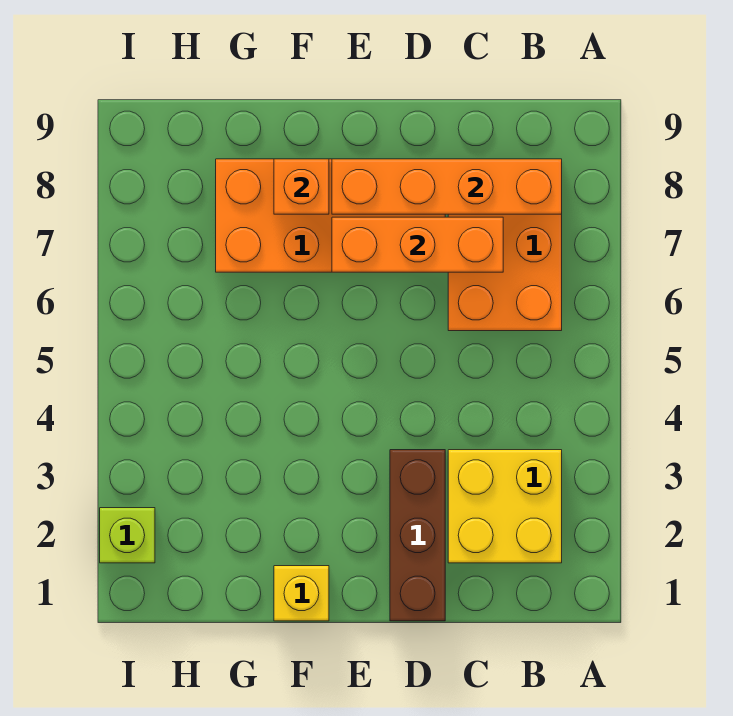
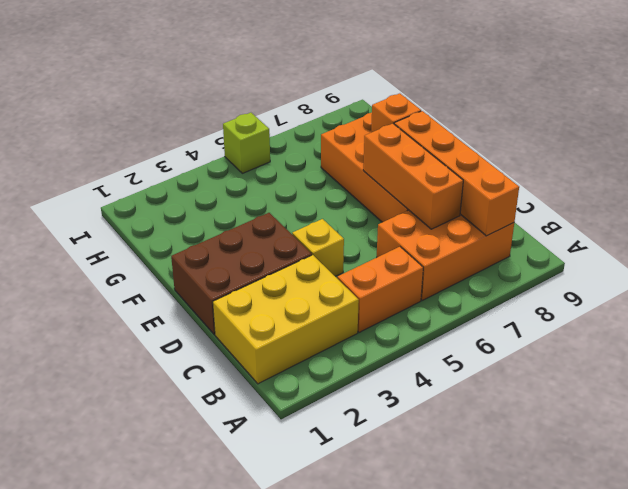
yellow brick B2:C3 level 1 -> yellow brick B1:C3 level 1
none -> orange brick B4:B5 level 1
brown brick D1:D3 level 1 -> brown brick D1:E3 level 1
yellow brick F1 level 1 -> yellow brick D4 level 1
lime brick I2 level 1 -> lime brick I5 level 1

